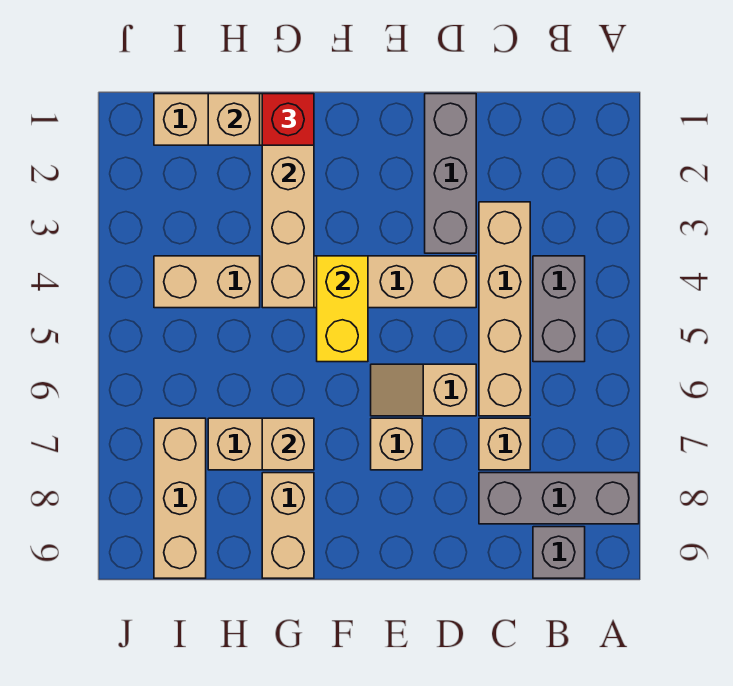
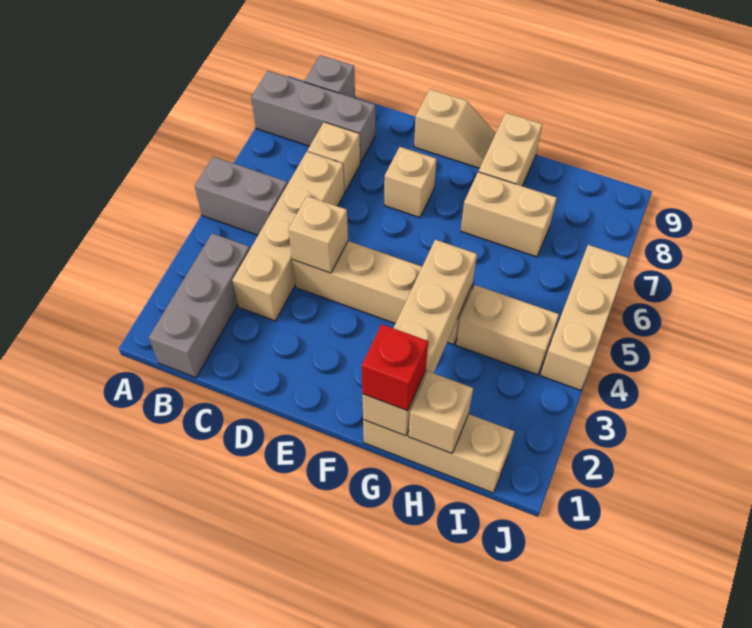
grey brick B4:B5 level 1 -> grey brick A5:B5 level 1
grey brick D1:D3 level 1 -> grey brick B1:B3 level 1
tan slope D6:E6 level 1 top D -> tan slope E9:F9 level 1 top E
yellow brick F4:F5 level 2 -> none
tan brick G7 level 2 -> tan brick D4 level 2
tan brick I7:I9 level 1 -> tan brick J4:J6 level 1

